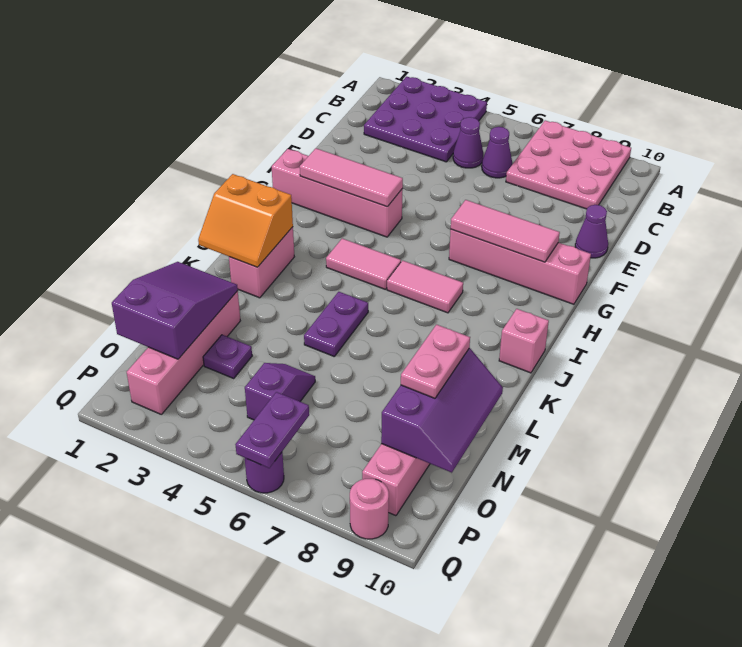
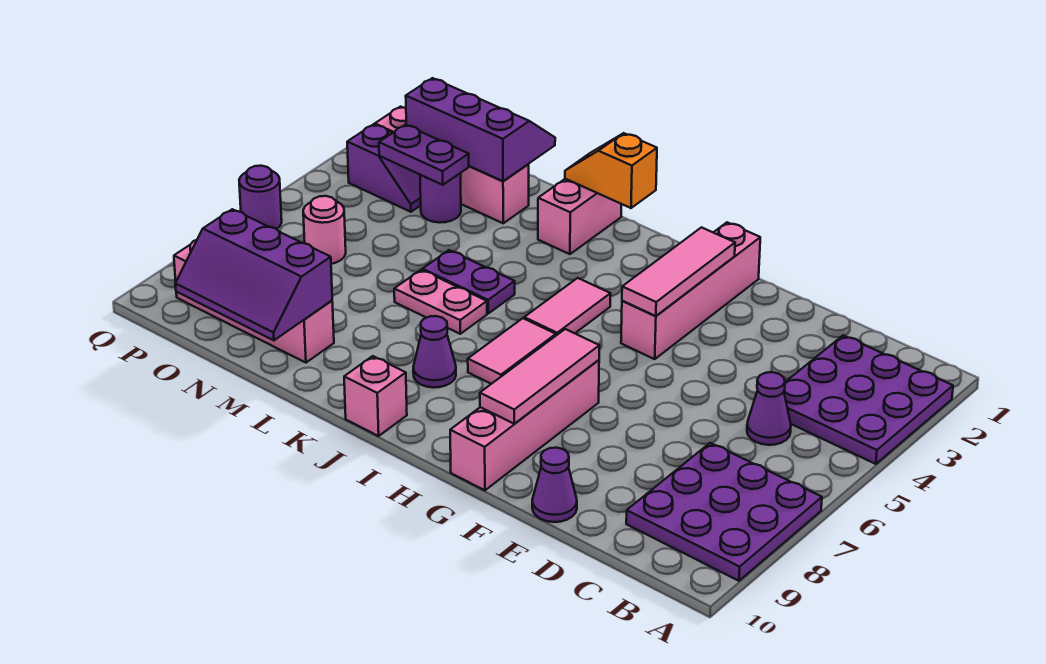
pink plate A7:C9 level 1 -> purple plate A7:C9 level 1
purple cone C6 level 1 -> purple cone J8 level 1
orange slope J1:K2 level 2 top J -> orange slope J1:K1 level 2 top J
pink brick J2:K2 level 1 -> pink brick K1:K2 level 1
purple slope M1:O2 level 2 top O -> purple slope M1:O2 level 2 top 2
pink plate M9:N9 level 3 -> pink plate K6:L6 level 1
purple plate N3 level 1 -> purple round brick N3 level 1
purple slope N5:O5 level 1 top O -> purple slope O3:P3 level 1 top P
purple plate P6:Q6 level 2 -> purple plate N3:O3 level 2
pink round brick Q9 level 1 -> pink round brick O6 level 1

